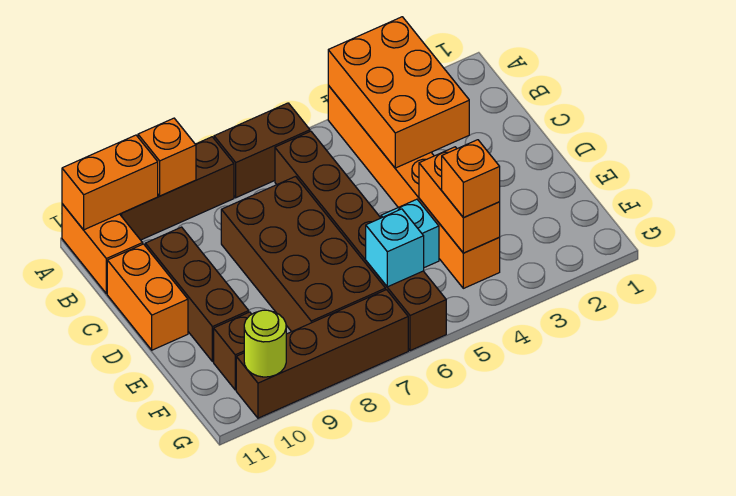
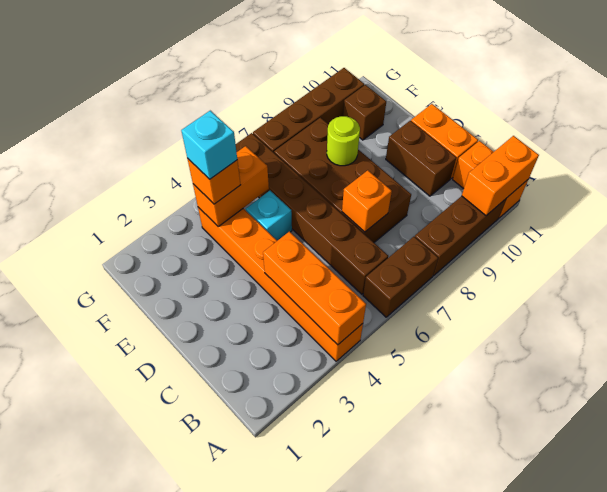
orange brick A3:C4 level 2 -> orange brick A4:C4 level 2
orange brick A9 level 2 -> orange brick C7 level 2
brown brick C10:E10 level 1 -> brown brick C10:D10 level 1
orange brick E4:F4 level 2 -> orange brick F4:F5 level 2
cyan brick F6 level 2 -> cyan brick F4 level 4
lime round brick G10 level 2 -> lime round brick E8 level 2

